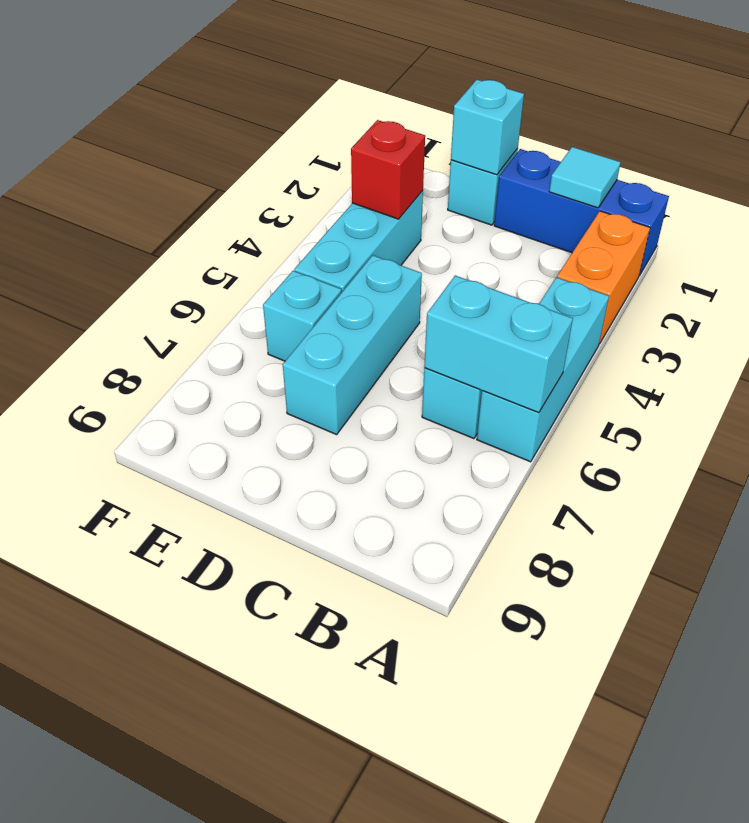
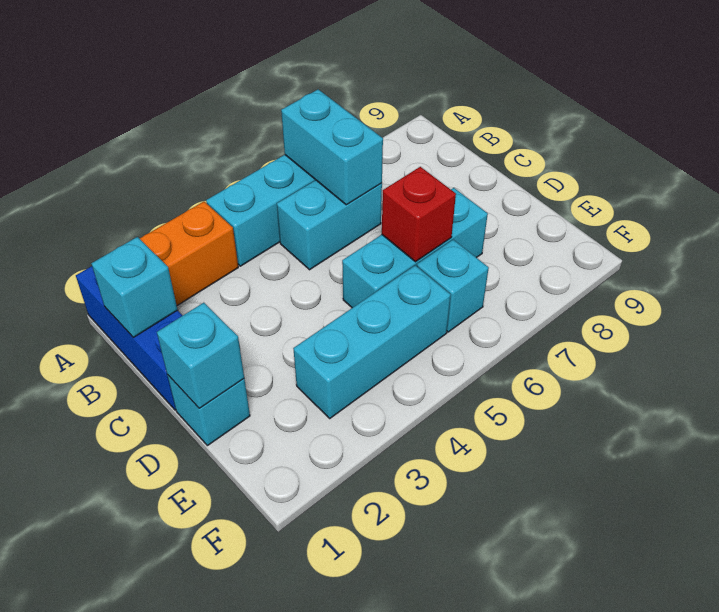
cyan tile B1 level 2 -> cyan brick B1 level 2
red brick E3 level 2 -> red brick D6 level 2

